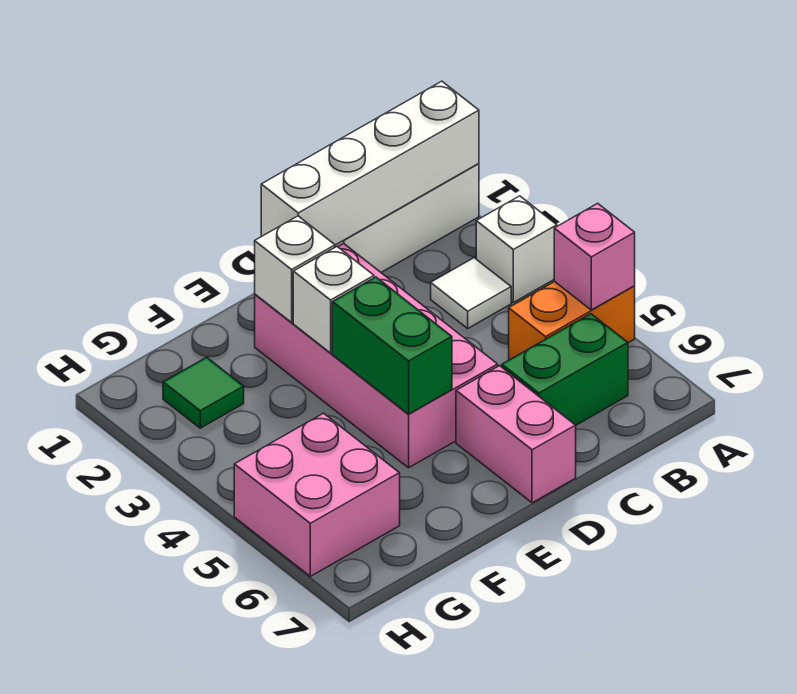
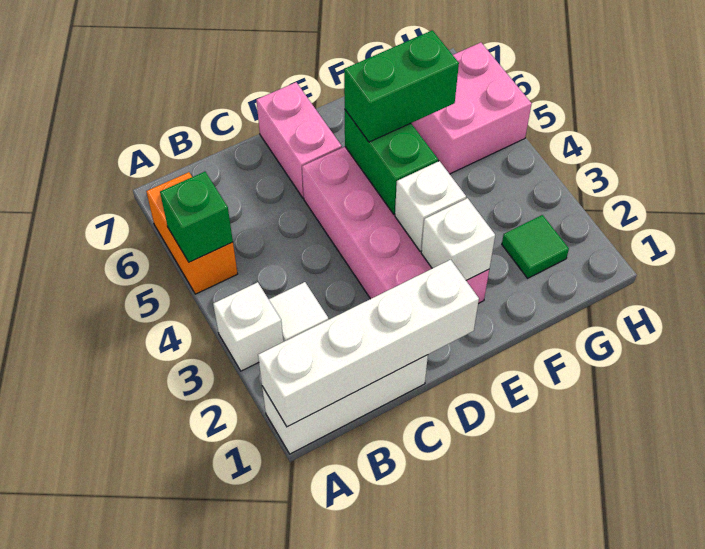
orange brick A5:B5 level 1 -> orange brick A5:A6 level 1
pink brick A5 level 2 -> green brick A5 level 2
green brick B6:C6 level 1 -> green brick E5:F5 level 3

